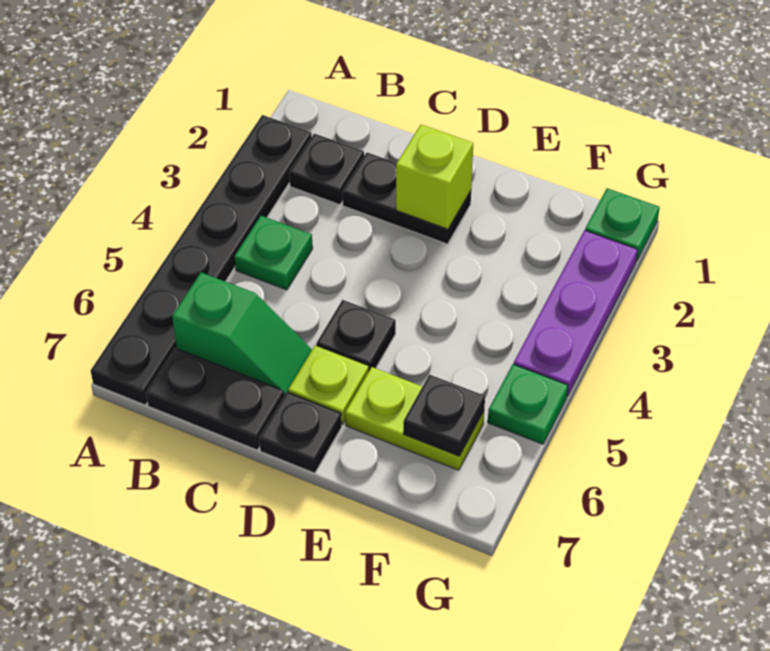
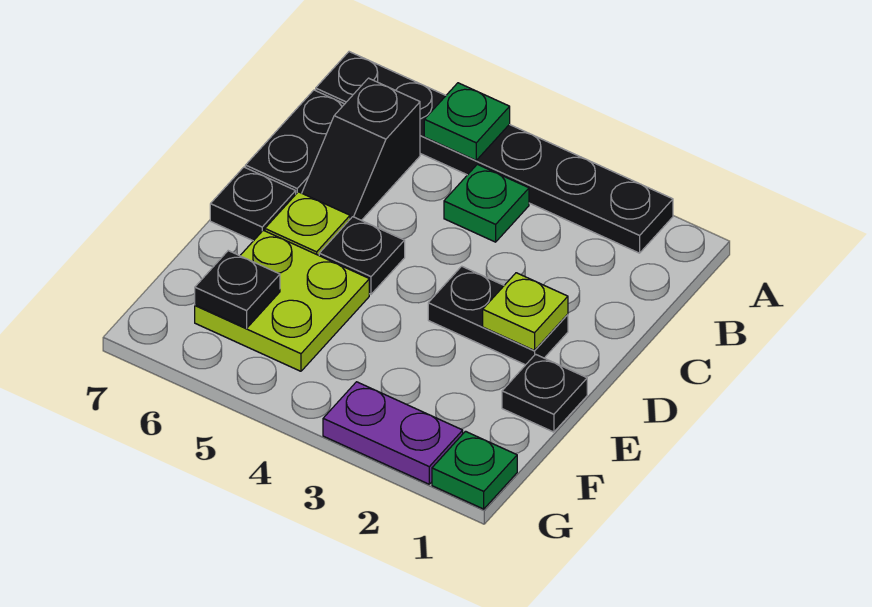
black plate B2 level 1 -> black plate E1 level 1
green slope B6:C6 level 1 top B -> black slope B6:C6 level 1 top B
black plate C2:D2 level 1 -> black plate D2:D3 level 1
lime brick D2 level 2 -> lime plate D2 level 2
lime plate E6:F6 level 1 -> lime plate E5:F6 level 1
purple plate G2:G4 level 1 -> purple plate G2:G3 level 1
green plate G5 level 1 -> green plate A5 level 2

